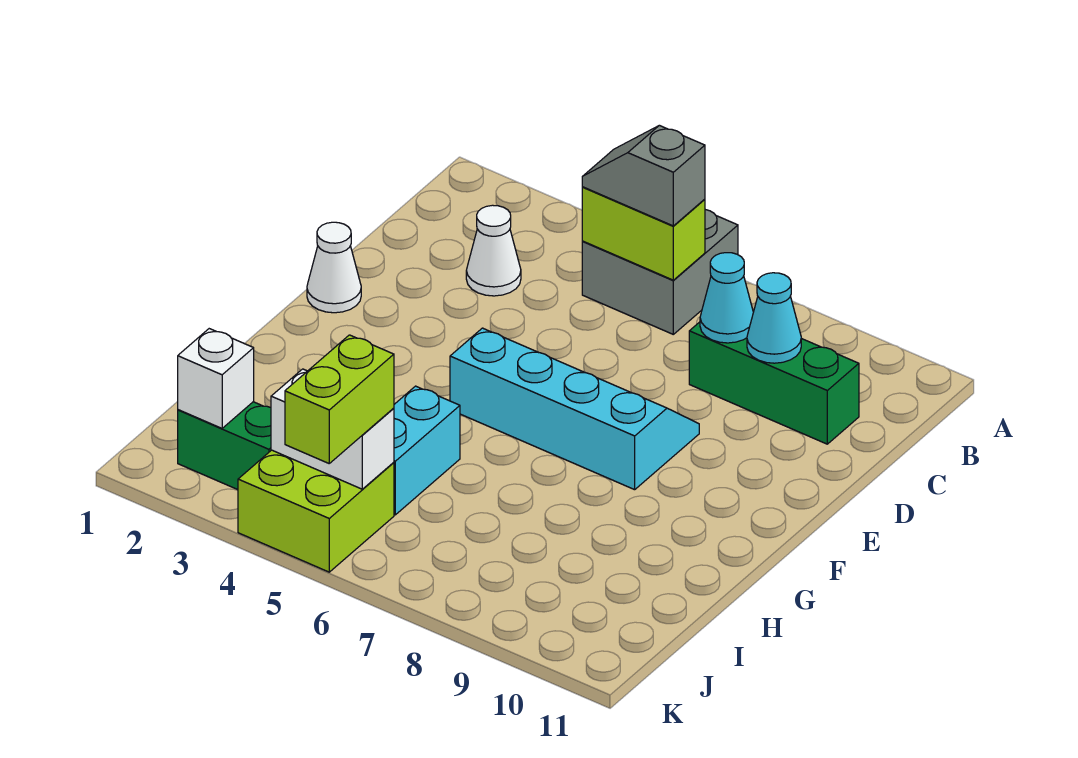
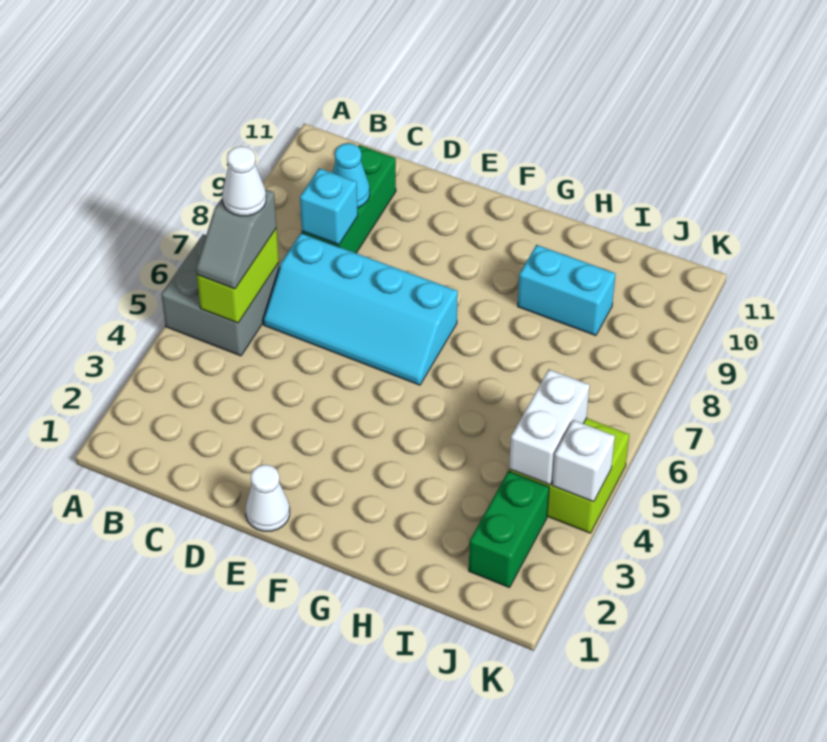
white cone C3 level 1 -> white cone B6 level 4
cyan cone C8 level 2 -> cyan brick C8 level 2
cyan slope E5:F8 level 1 top F -> cyan slope C6:F7 level 1 top 7
cyan brick H5:I5 level 1 -> cyan brick H9:I9 level 1
white brick J2 level 2 -> white brick K4 level 2
lime brick J5:K5 level 3 -> none

